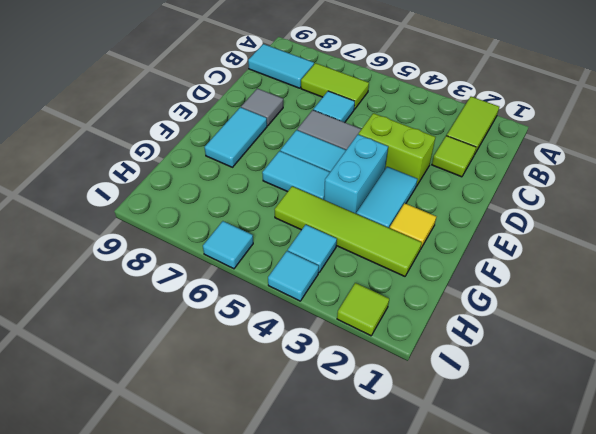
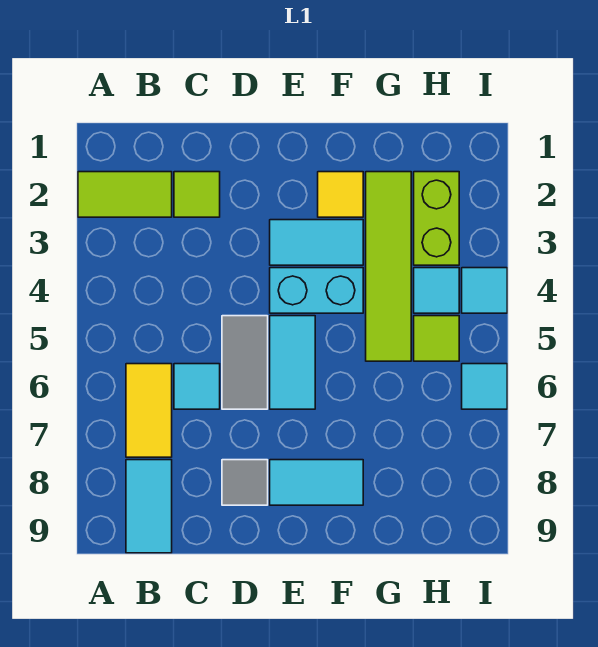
lime tile B6:B7 level 1 -> yellow tile B6:B7 level 1
lime brick D3:D4 level 1 -> lime brick H2:H3 level 1
cyan tile F5:F6 level 1 -> none
lime tile I2 level 1 -> lime tile H5 level 1

